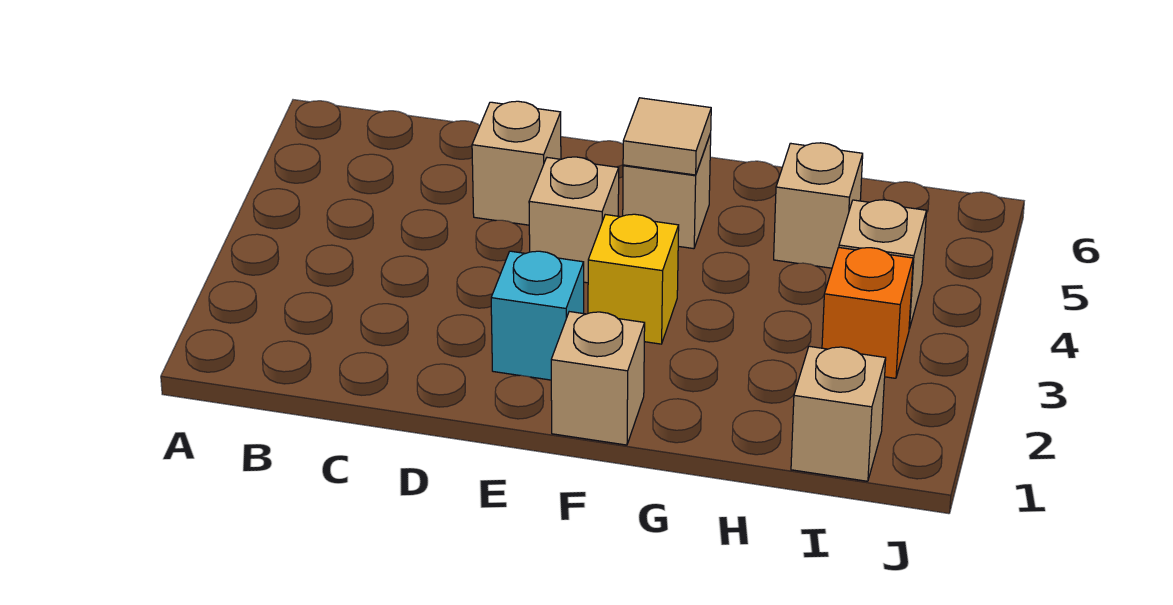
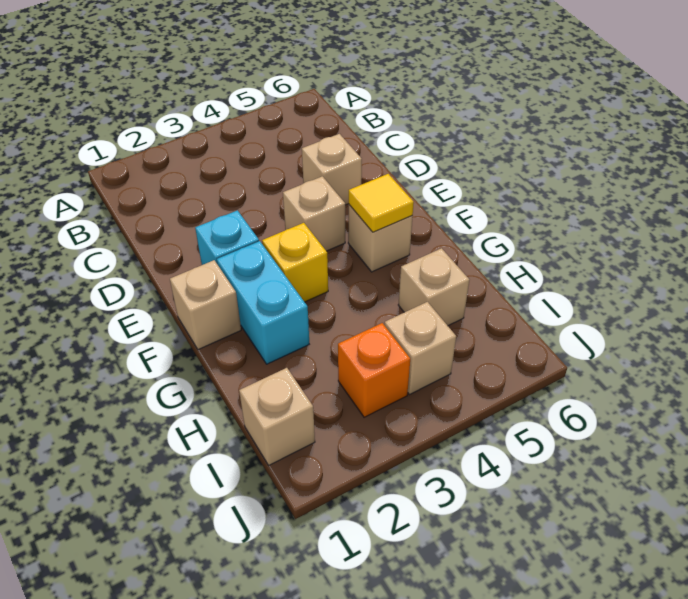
none -> cyan brick F2:G2 level 1
tan tile F5 level 2 -> yellow tile F5 level 2

